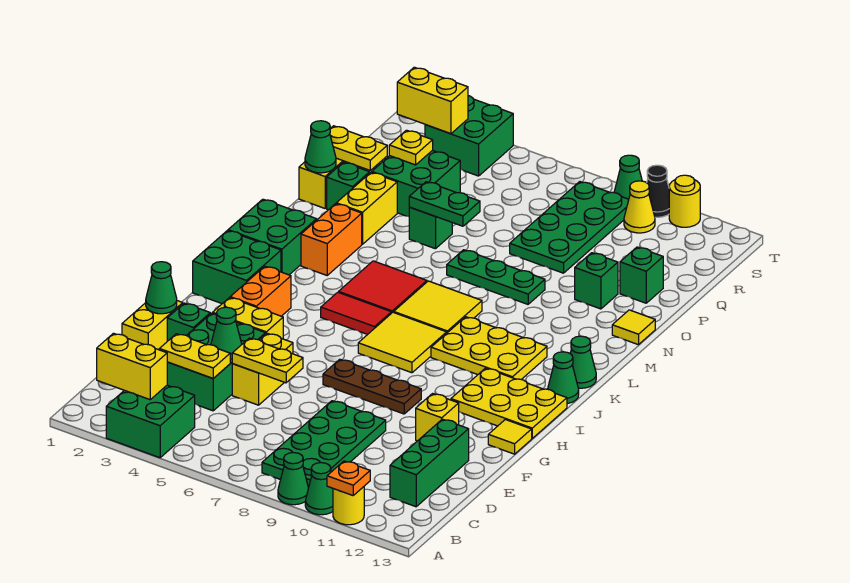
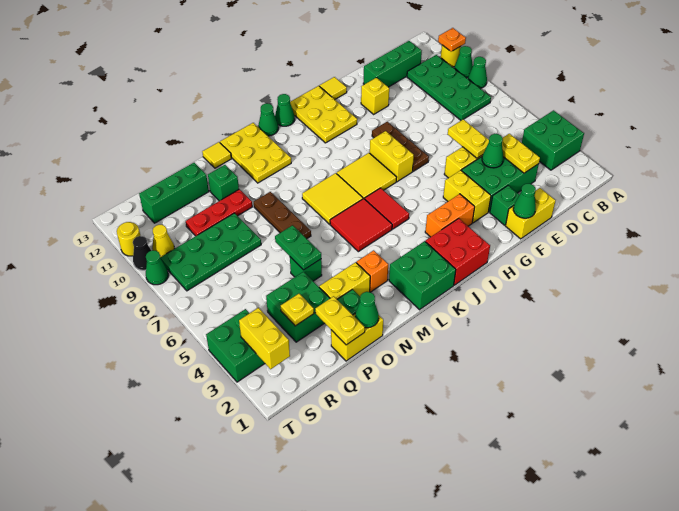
yellow brick B2:B3 level 2 -> yellow brick H7:H8 level 1
green plate B8:E9 level 1 -> green plate B8:C11 level 1
green brick I1:J2 level 1 -> red brick I1:J2 level 1
yellow plate J9:K11 level 1 -> yellow plate L11:M13 level 1
orange brick L3:M3 level 1 -> orange brick M3 level 1
green plate N7:N9 level 1 -> brown plate N7:N9 level 1
none -> red plate O10:Q10 level 1
green brick P12 level 1 -> green brick P12:R12 level 1

